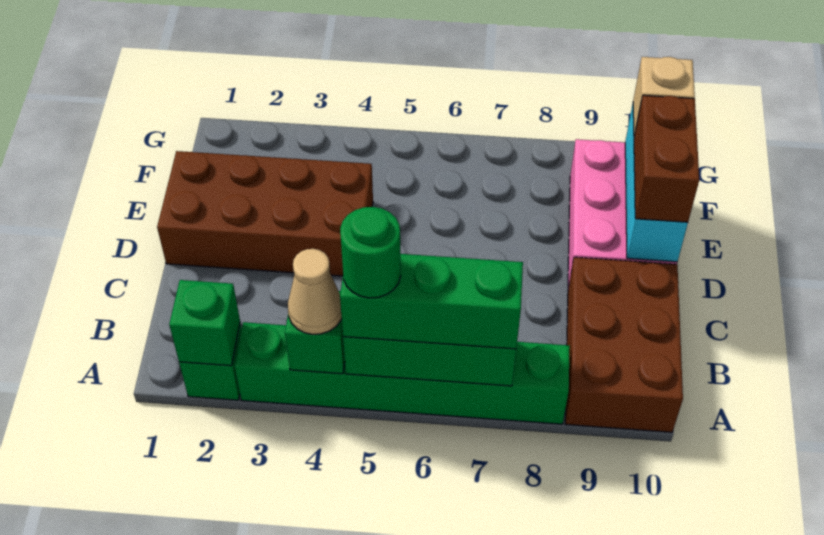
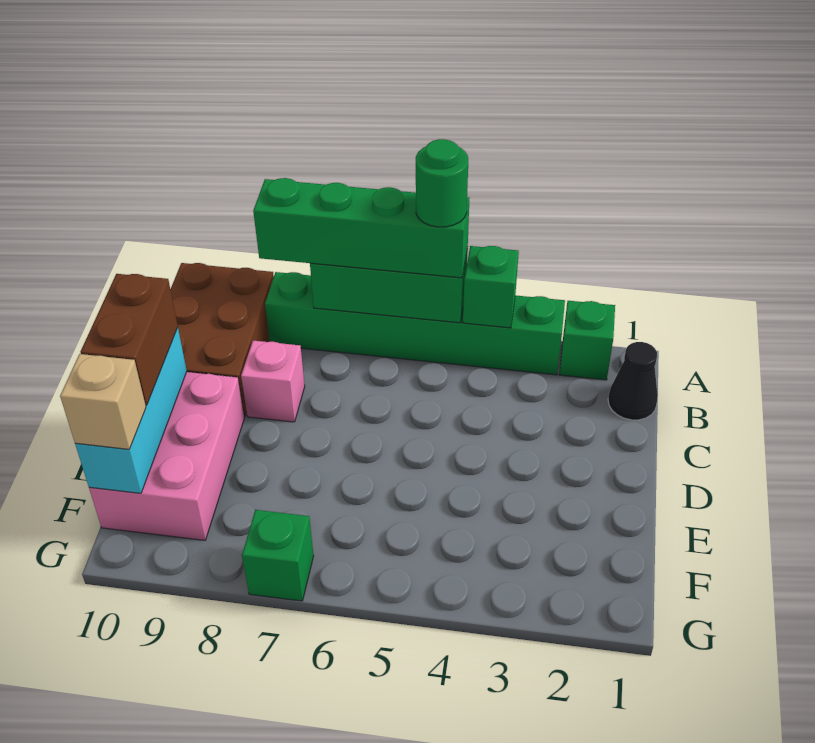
green brick A2 level 2 -> green brick G7 level 1
tan cone A4 level 3 -> none
green brick A5:A7 level 3 -> green brick A5:A8 level 3
none -> black cone B1 level 1
none -> pink brick C8 level 1
brown brick D1:E4 level 1 -> none

